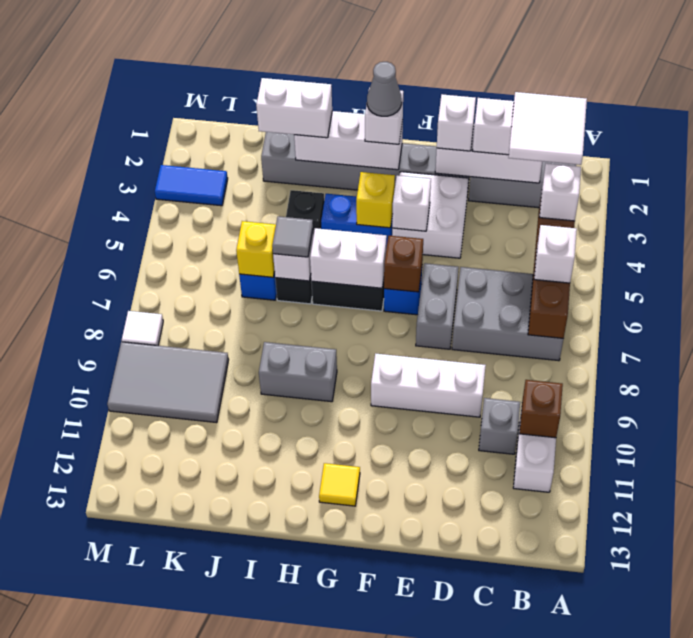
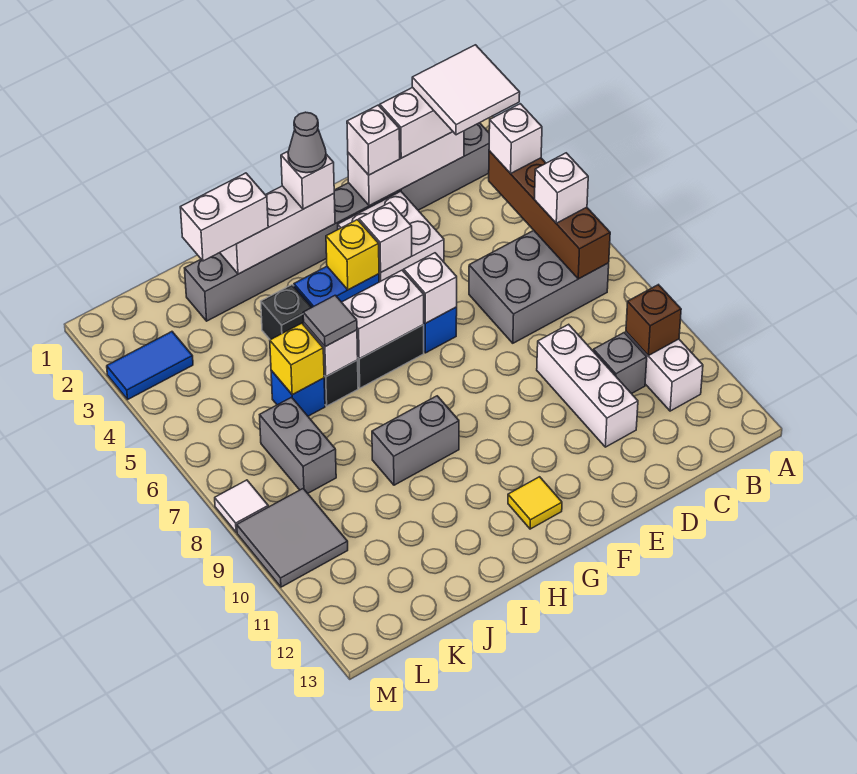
white brick D9:F9 level 1 -> white brick D9:D11 level 1
grey brick E6:E7 level 1 -> grey brick K7:K8 level 1
brown brick F6 level 2 -> white brick F6 level 2
grey tile K9:M10 level 1 -> grey tile L9:M10 level 1

